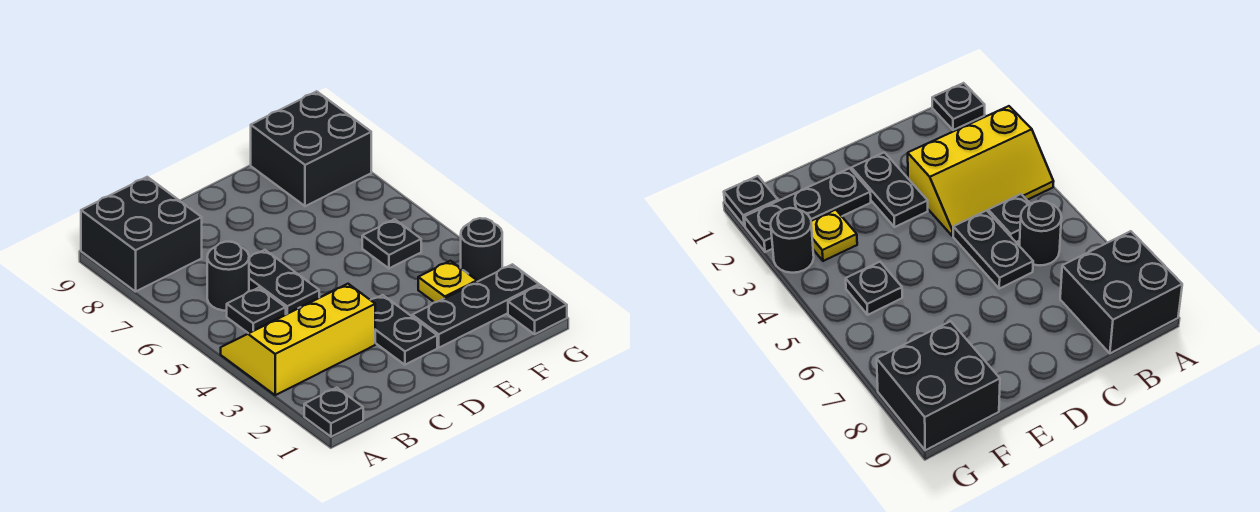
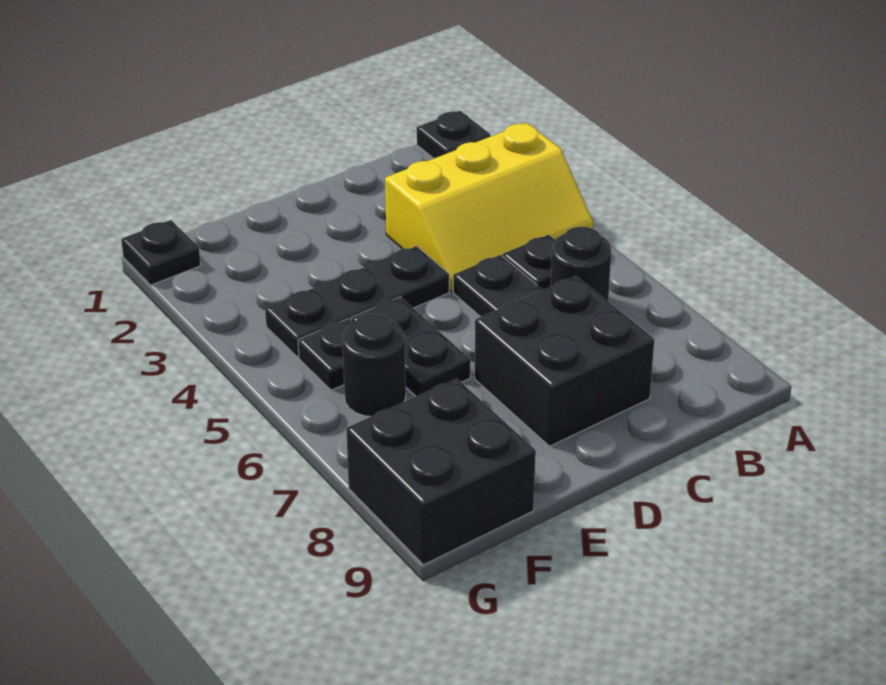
black brick A8:B9 level 1 -> black brick C7:D8 level 1
black plate D2:D3 level 1 -> black plate E5:E6 level 1
black plate E2:G2 level 1 -> black plate D4:F4 level 1
yellow plate F3 level 1 -> none
black round brick G3 level 1 -> black round brick F6 level 1

